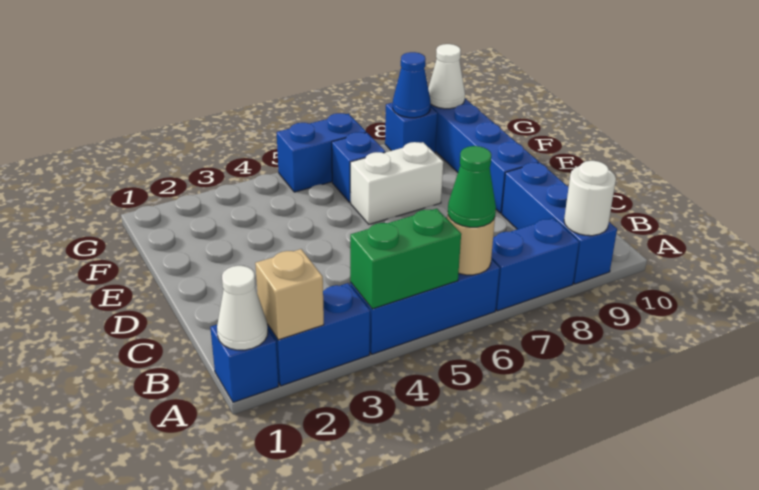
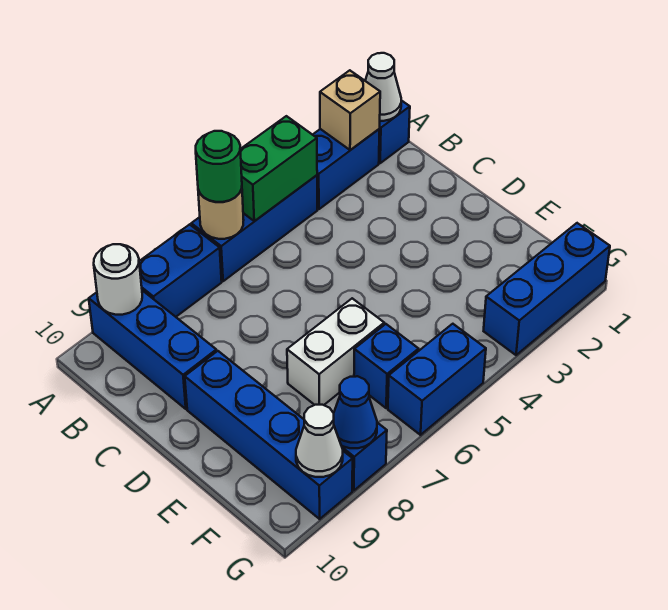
green cone A6 level 3 -> green round brick A6 level 3
none -> blue brick G1:G3 level 1

